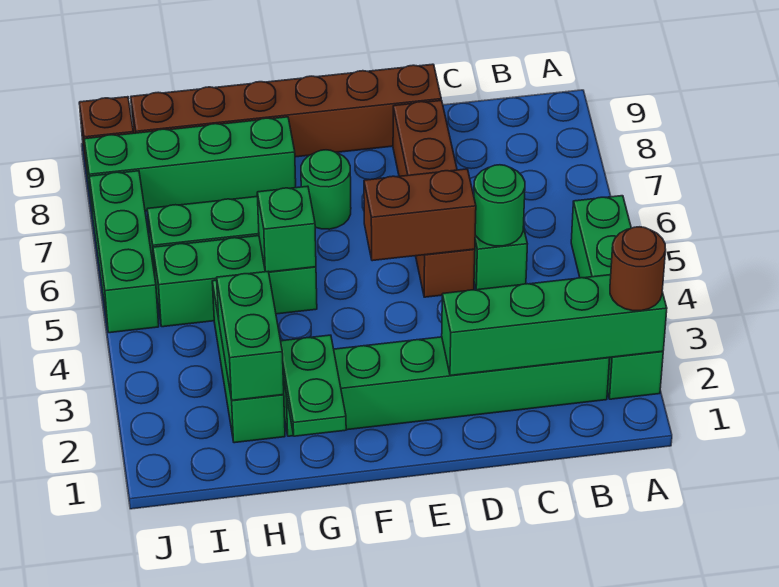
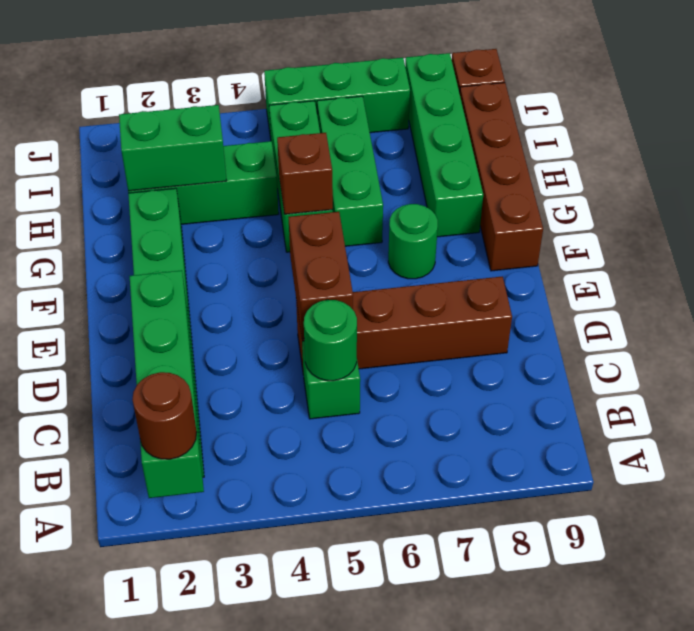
green brick A2:A5 level 1 -> none
brown brick D9:I9 level 1 -> brown brick F9:I9 level 1
green plate G1:G2 level 2 -> none
green brick G5 level 2 -> brown brick G5 level 2

